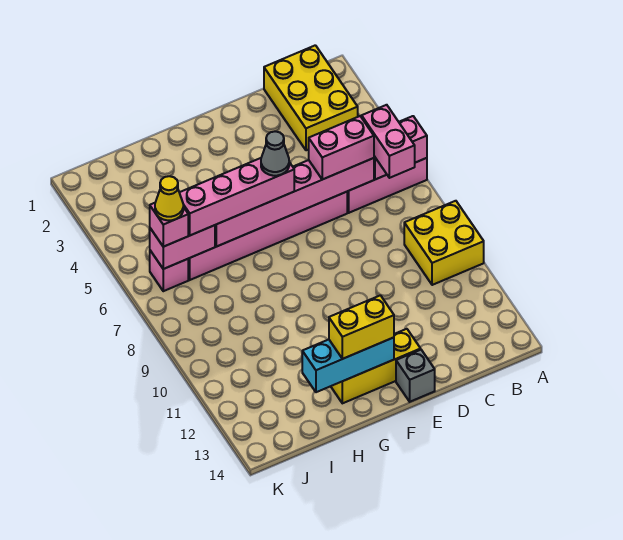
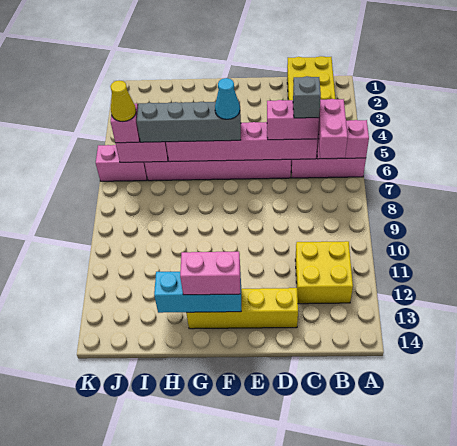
yellow brick A9:B10 level 1 -> yellow brick B11:C12 level 1
yellow brick E13:G13 level 1 -> yellow brick D13:G13 level 1
grey brick E14 level 1 -> grey brick C6 level 4
pink brick F6:I6 level 3 -> grey brick F6:I6 level 3
grey cone F6 level 4 -> cyan cone F6 level 4
yellow brick F13:G13 level 3 -> pink brick F13:G13 level 3
pink brick J6 level 1 -> pink brick J6:K6 level 1

